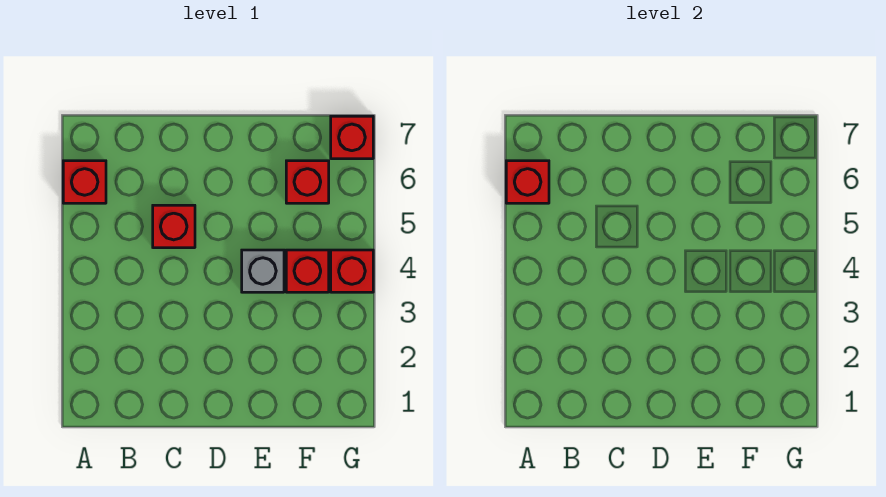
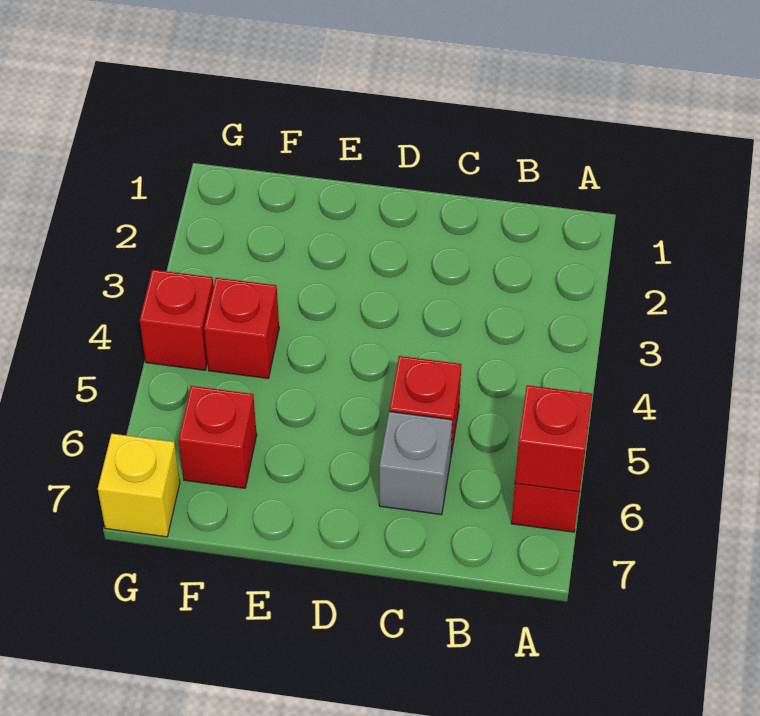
grey brick E4 level 1 -> grey brick C6 level 1
red brick G7 level 1 -> yellow brick G7 level 1

